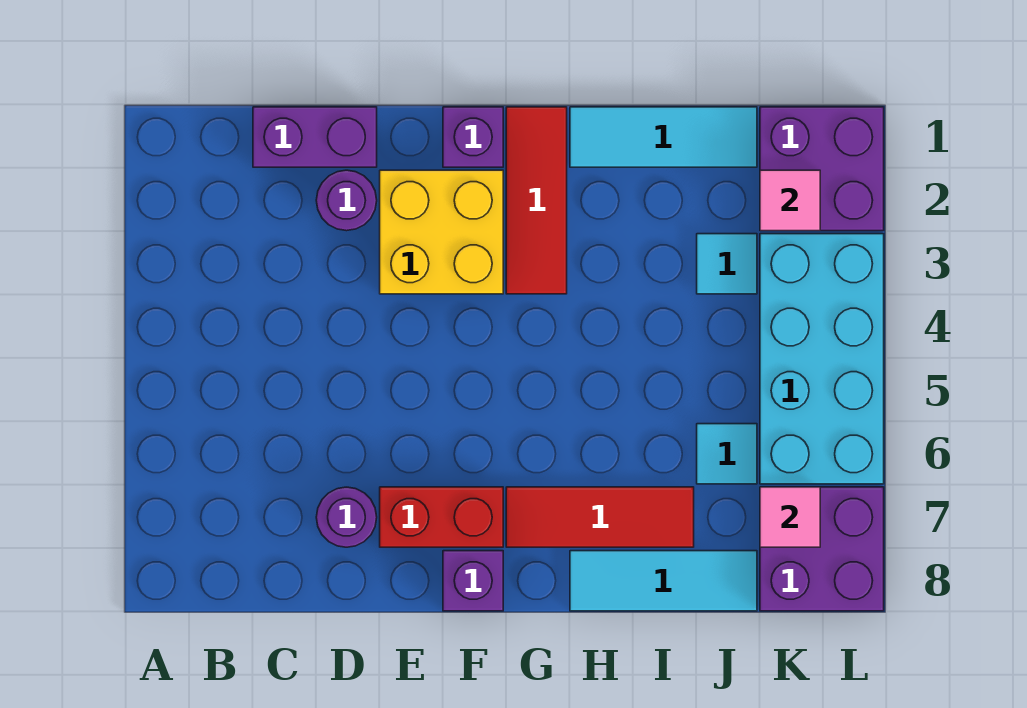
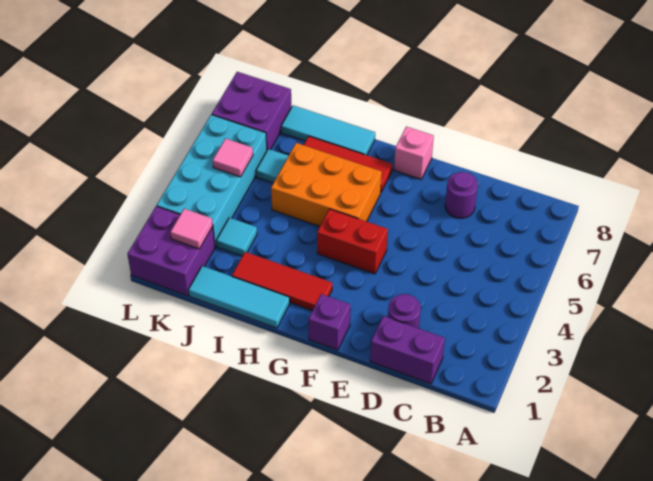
yellow brick E2:F3 level 1 -> none
red brick E7:F7 level 1 -> red brick F4:G4 level 1
purple brick F8 level 1 -> pink brick F8 level 1
red tile G1:G3 level 1 -> red tile G2:I2 level 1
none -> orange brick G5:I6 level 1
pink tile K7 level 2 -> pink tile K5 level 2

